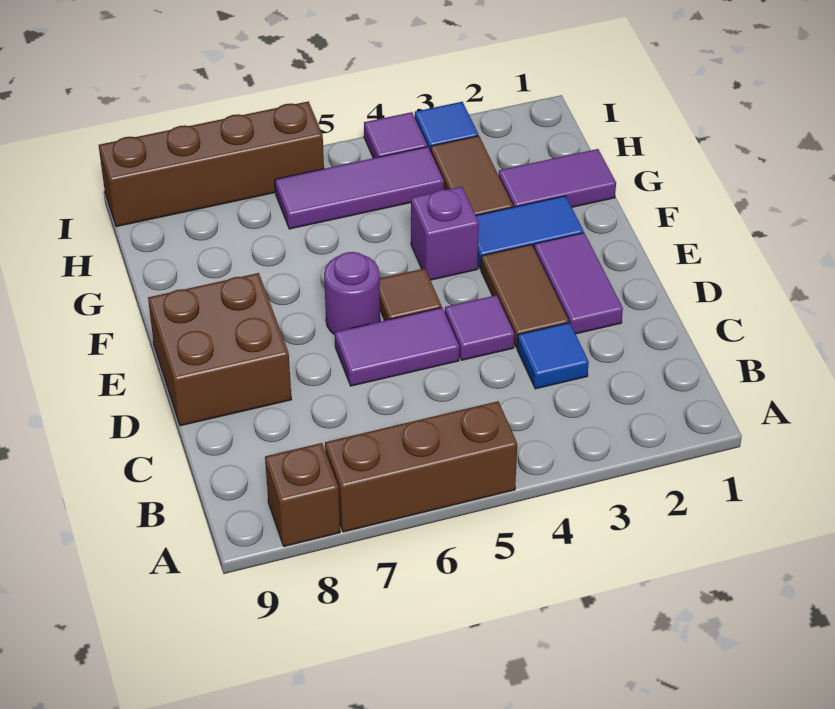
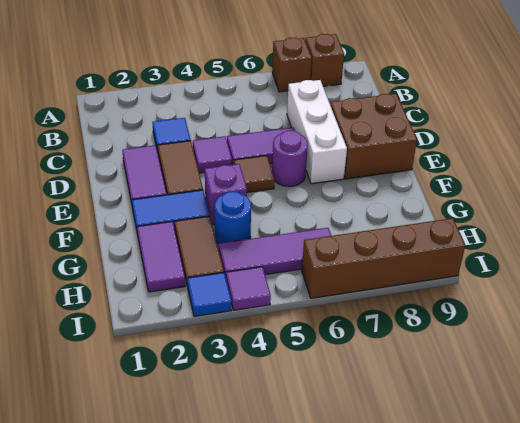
brown brick A5:A7 level 1 -> brown brick A7 level 1
none -> white brick C7:E7 level 1
purple tile G1:G2 level 1 -> purple tile G2:H2 level 1
none -> blue round brick G4 level 1

